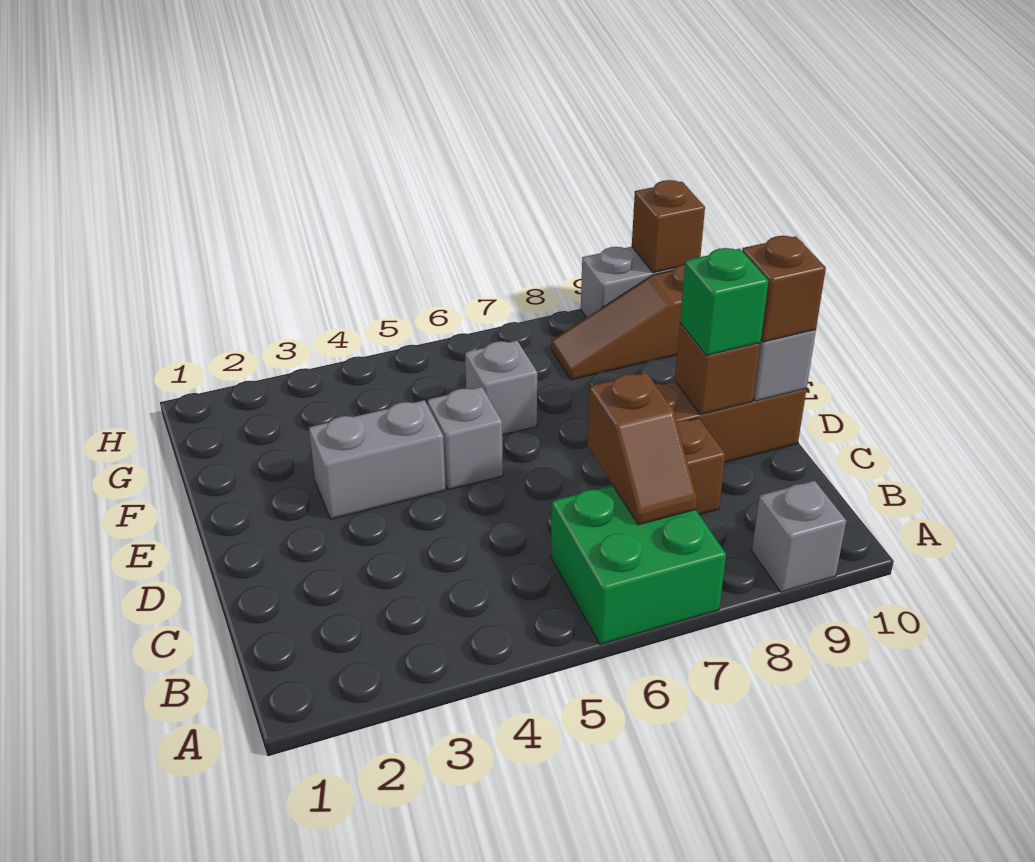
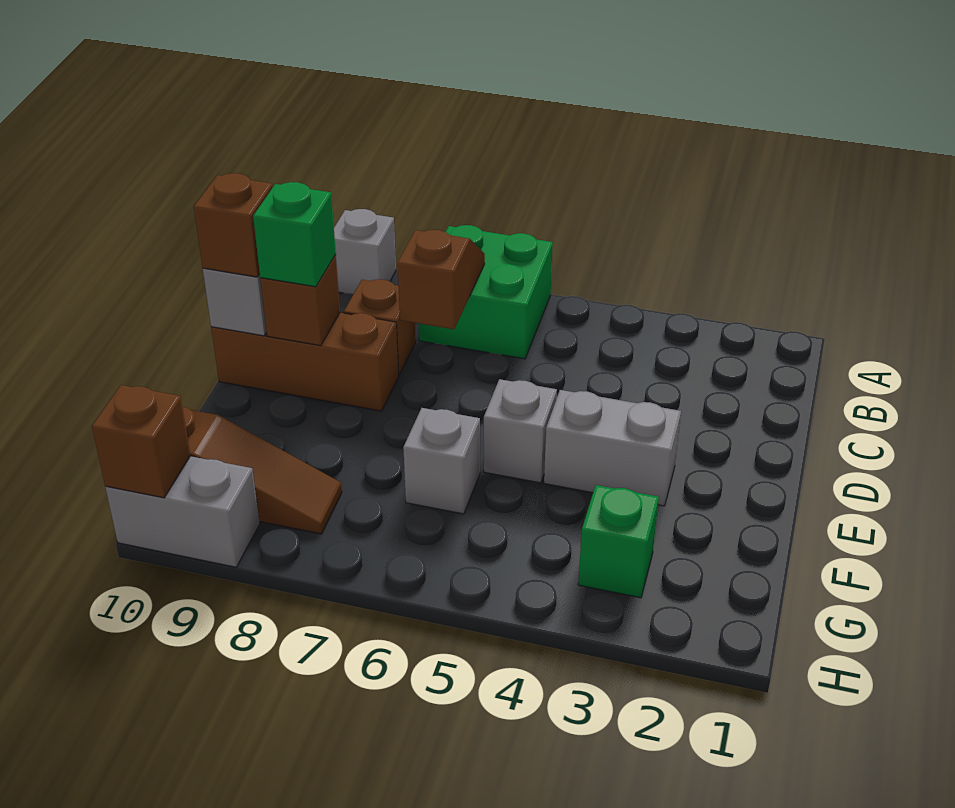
none -> green brick G3 level 1

